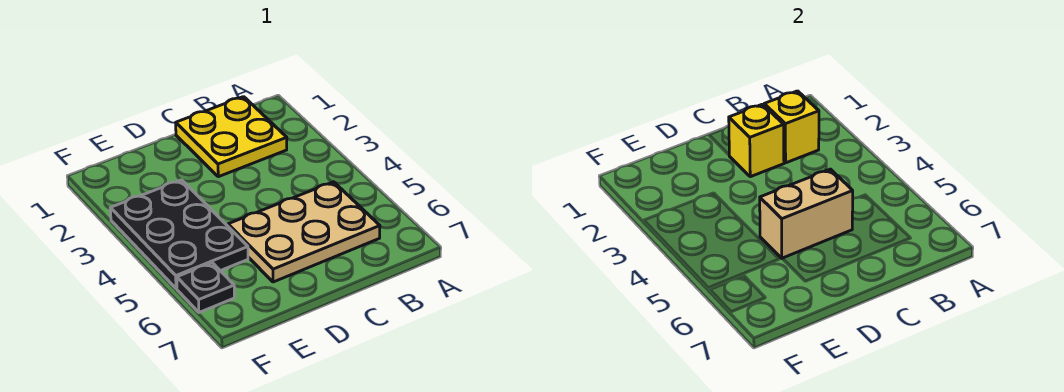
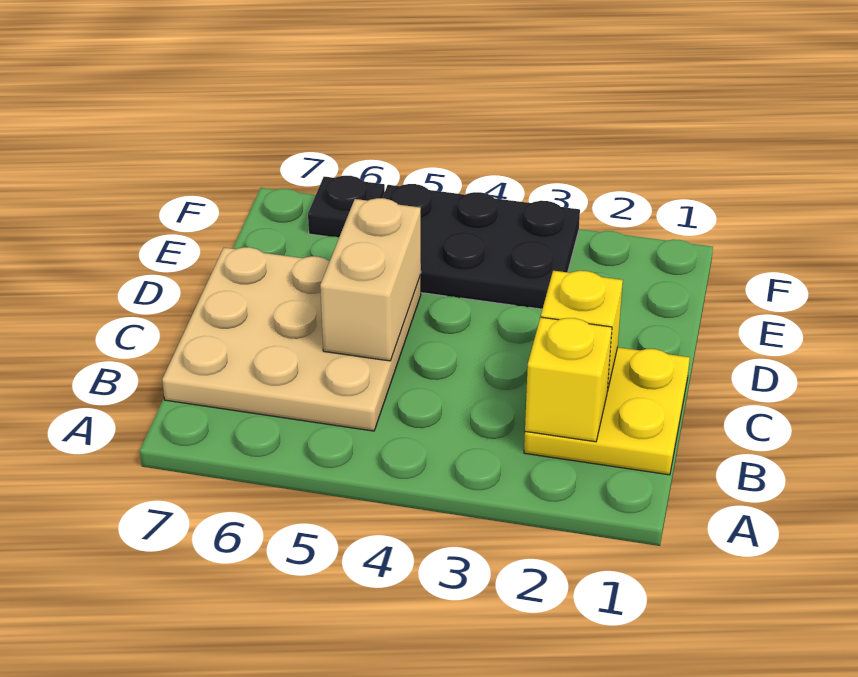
tan plate B5:D6 level 1 -> tan plate B5:D7 level 1

